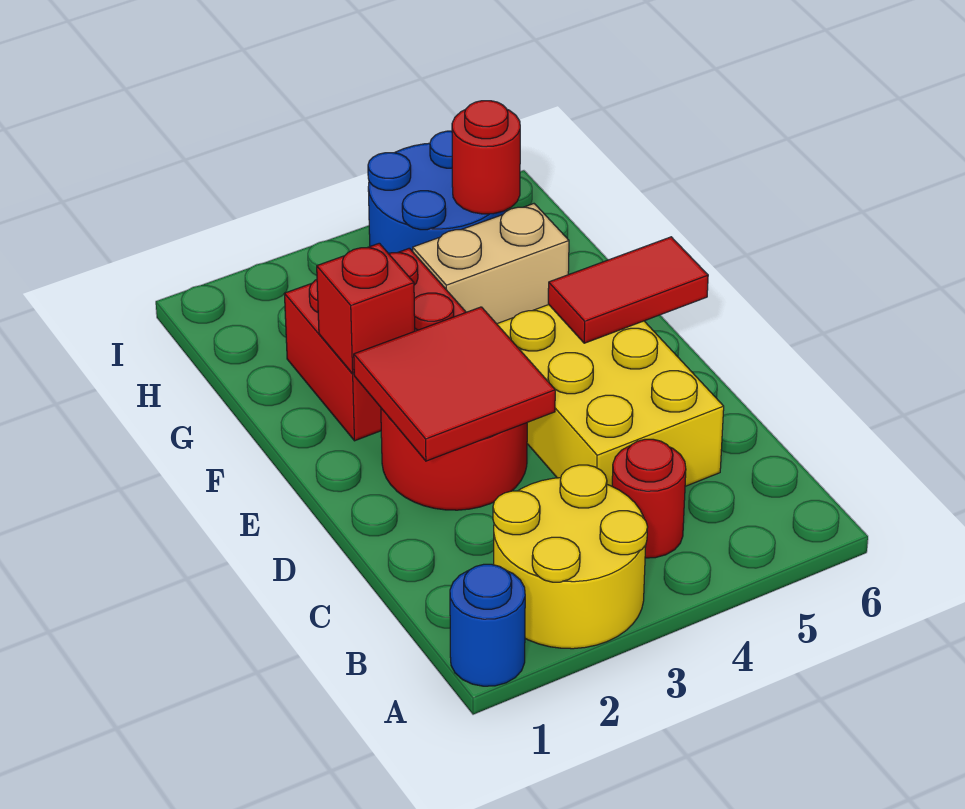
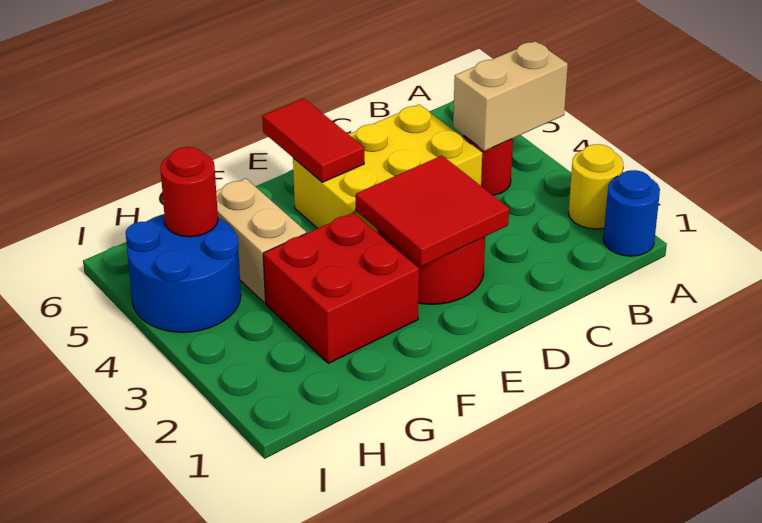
yellow round brick A2:B3 level 1 -> yellow round brick A2 level 1
none -> tan brick A4:B4 level 2
red brick F2 level 2 -> none

